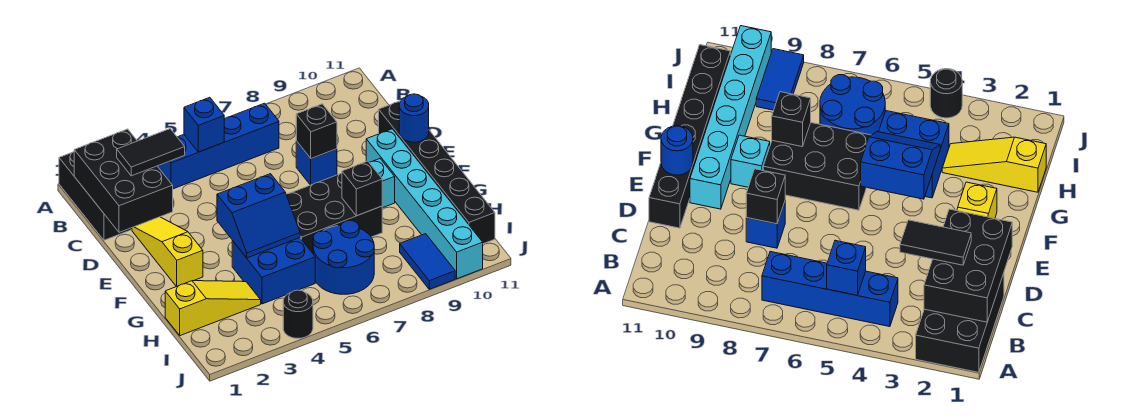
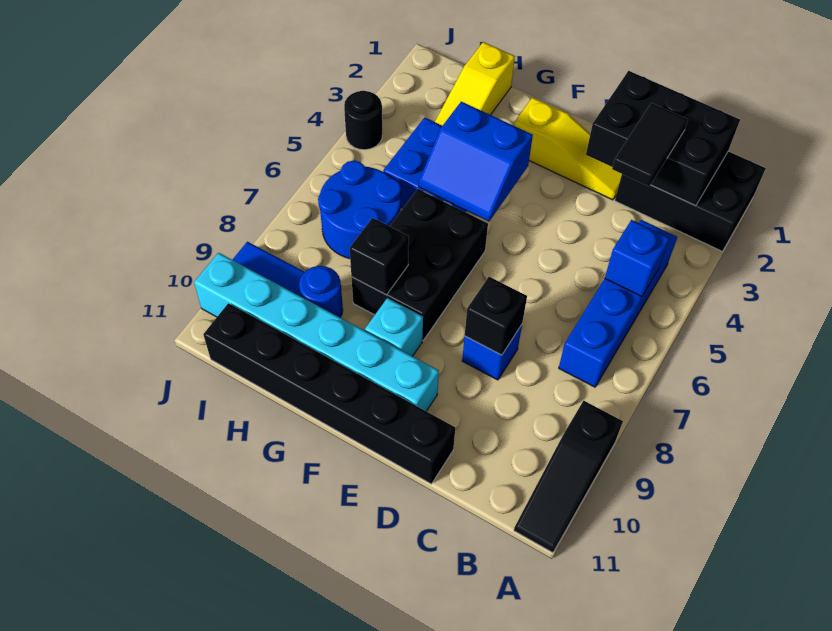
none -> black slope A9:A11 level 1 top 9
blue round brick E11 level 2 -> blue round brick H9 level 1
blue slope F4:G5 level 2 top F -> blue slope F4:G5 level 2 top 4

